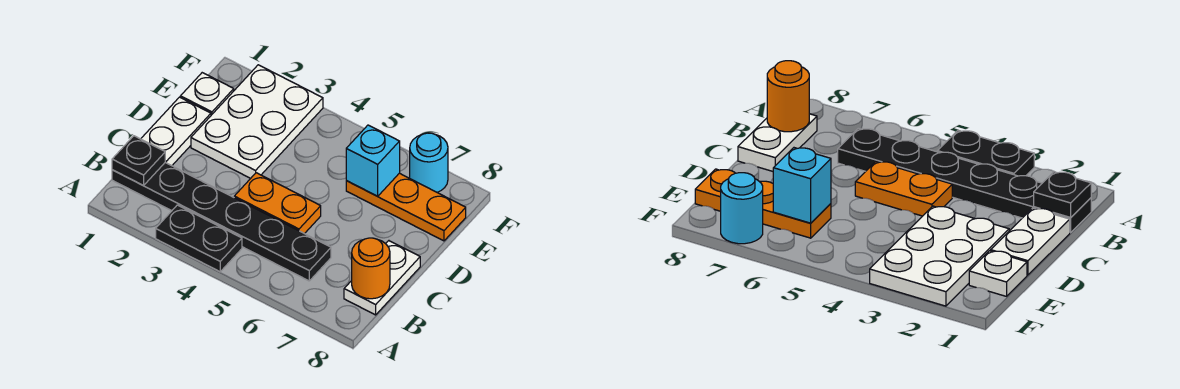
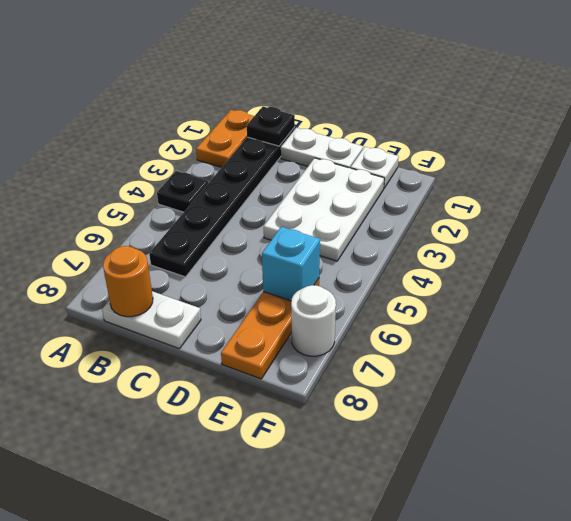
black plate A3:A4 level 1 -> black plate A4 level 1
orange plate C4:C5 level 1 -> orange plate A1:A2 level 1
white plate D2:F3 level 1 -> white plate D2:E4 level 1
cyan round brick F7 level 1 -> white round brick F7 level 1

